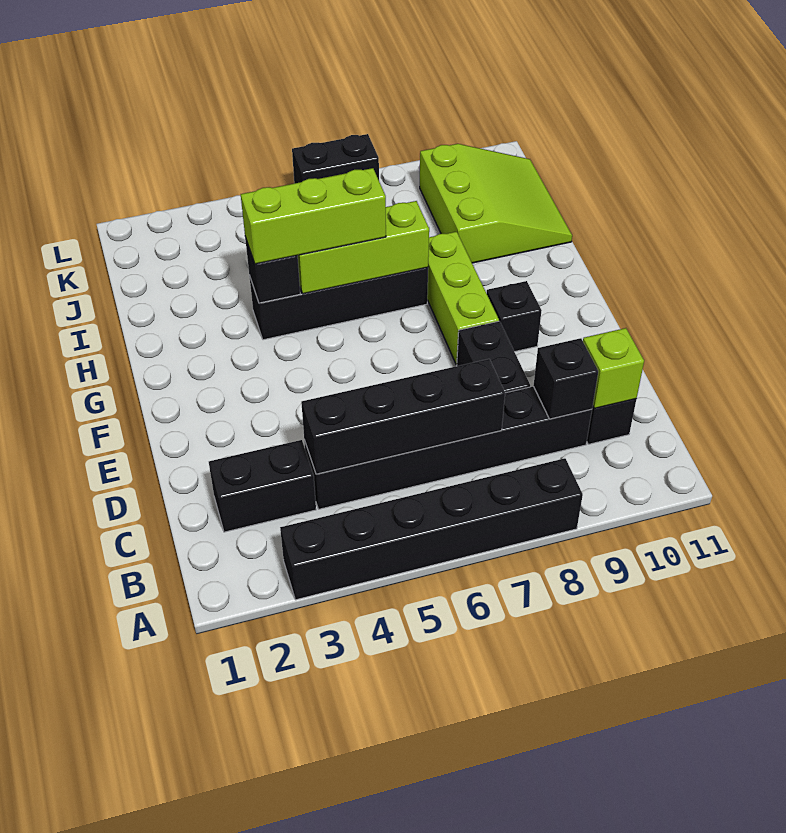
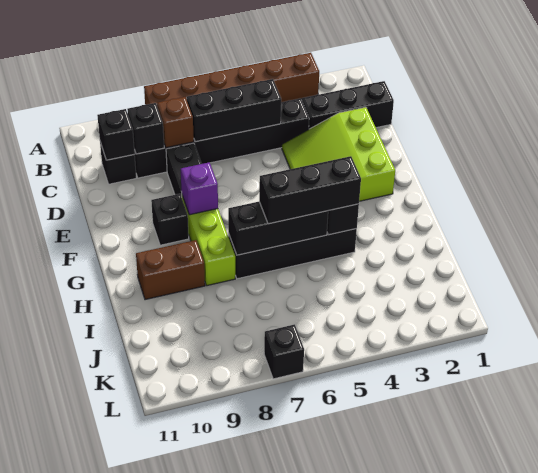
black brick A3:A8 level 1 -> brown brick A3:A8 level 1
black brick C2:C3 level 1 -> black brick C1:C3 level 1
black brick C4:C7 level 2 -> black brick C5:C7 level 2
none -> brown brick C8 level 2
lime brick C10 level 2 -> black brick C10 level 2
none -> purple brick F8 level 2
lime brick H4:H6 level 3 -> black brick H4:H6 level 3
lime brick H5:H7 level 2 -> black brick H5:H7 level 2
none -> brown brick H9:H10 level 1
lime slope I9:K11 level 1 top 9 -> lime slope D2:F4 level 1 top 2
black brick L6:L7 level 1 -> black brick L7 level 1

